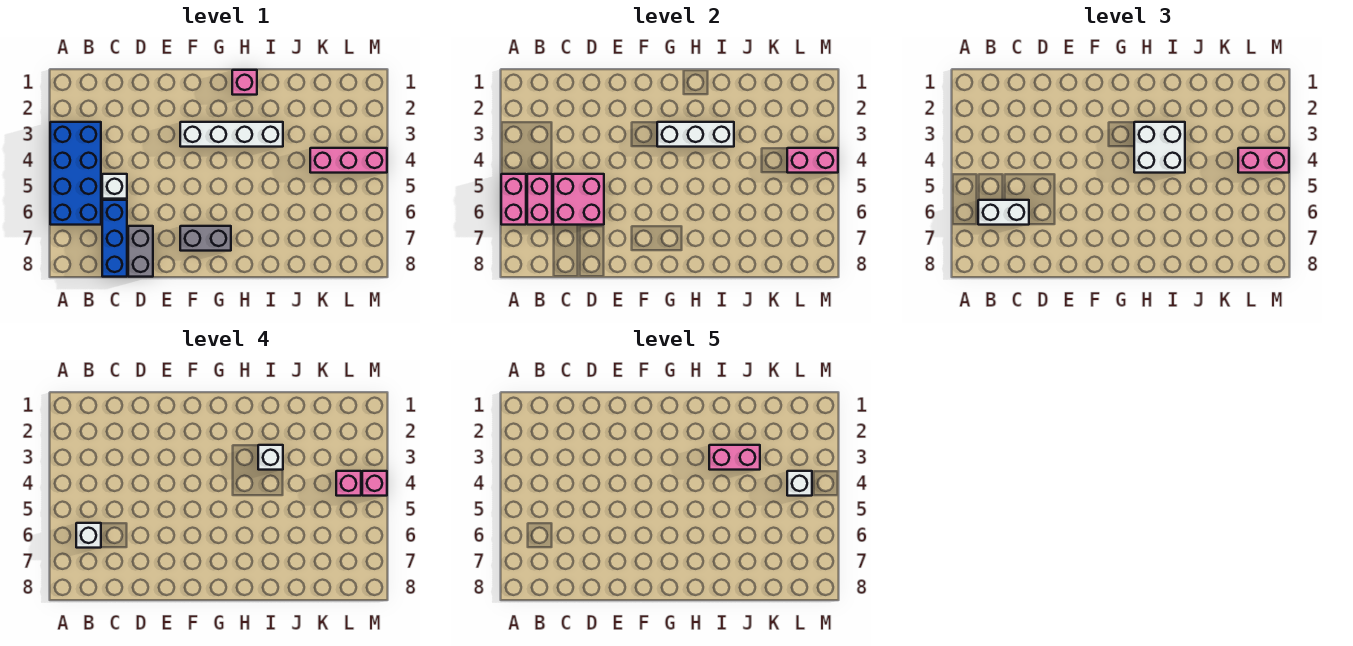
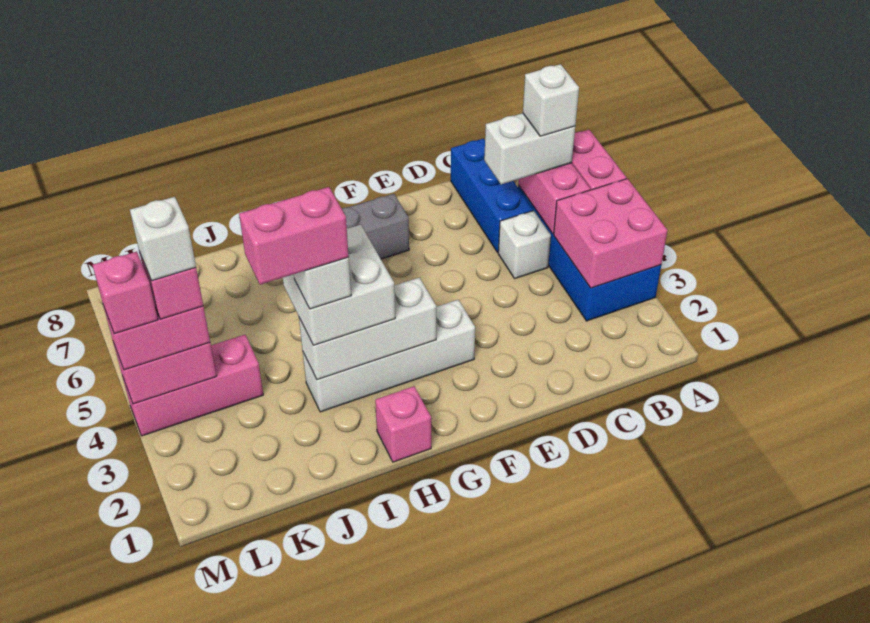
pink brick C5:D6 level 2 -> pink brick A3:B4 level 2
grey brick D7:D8 level 1 -> none

